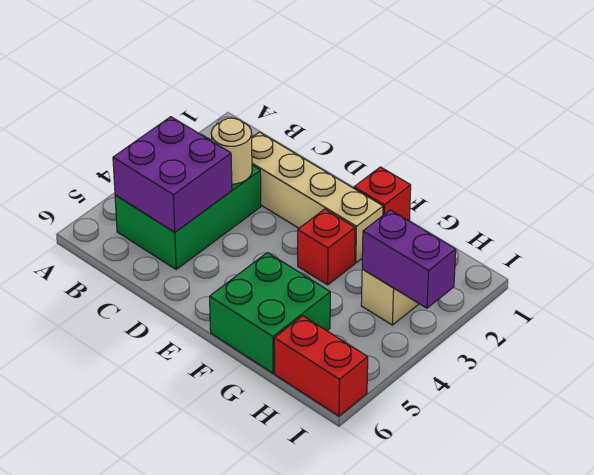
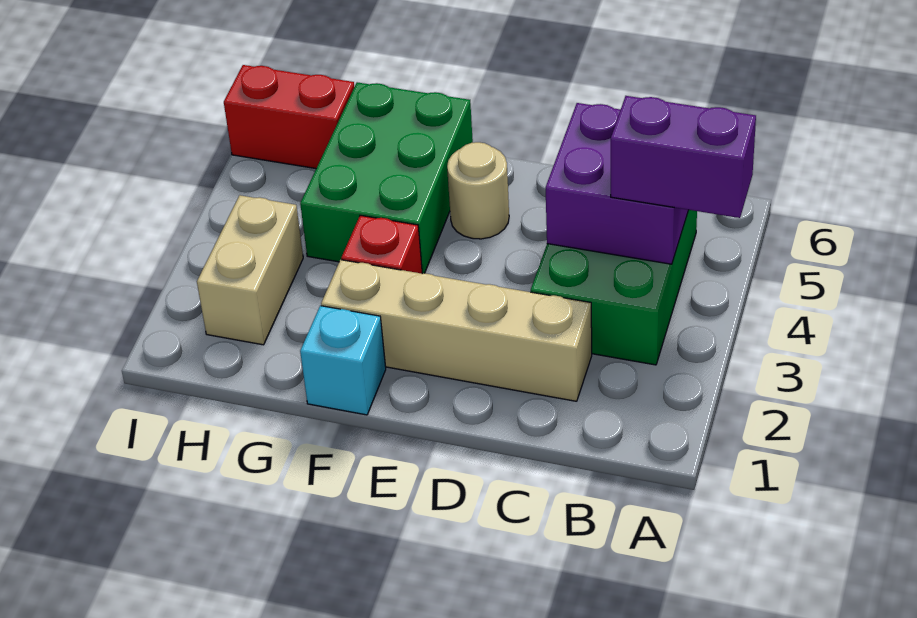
tan round brick C3 level 2 -> tan round brick E5 level 1
red brick F1 level 1 -> cyan brick F1 level 1
green brick F5:G6 level 1 -> green brick F4:G6 level 1
purple brick H3:I3 level 2 -> purple brick A4:B4 level 3

